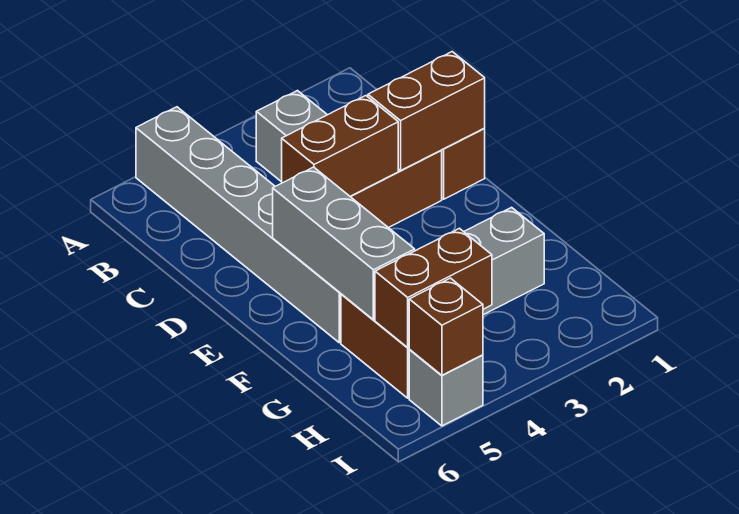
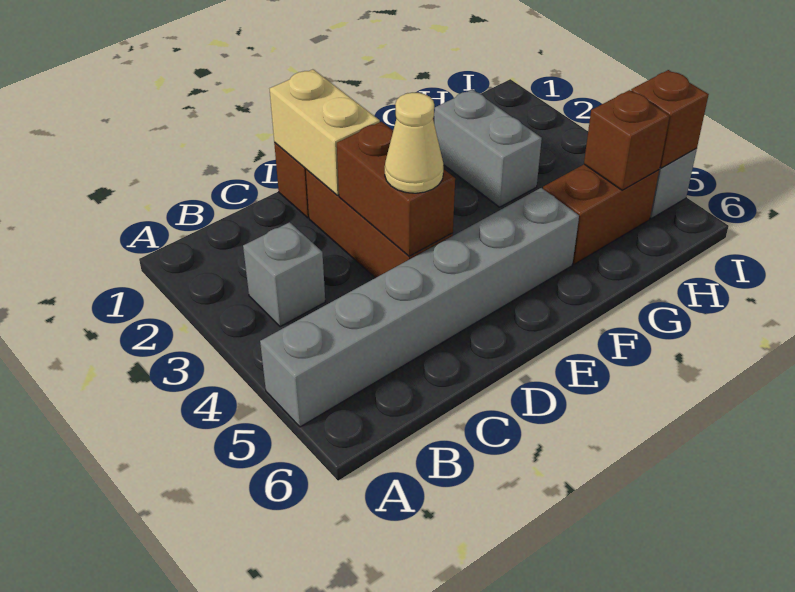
brown brick D1:D2 level 2 -> tan brick D1:D2 level 2
none -> tan cone D4 level 3
grey brick E5:G5 level 2 -> none
brown brick H4:H5 level 2 -> brown brick H5 level 2

